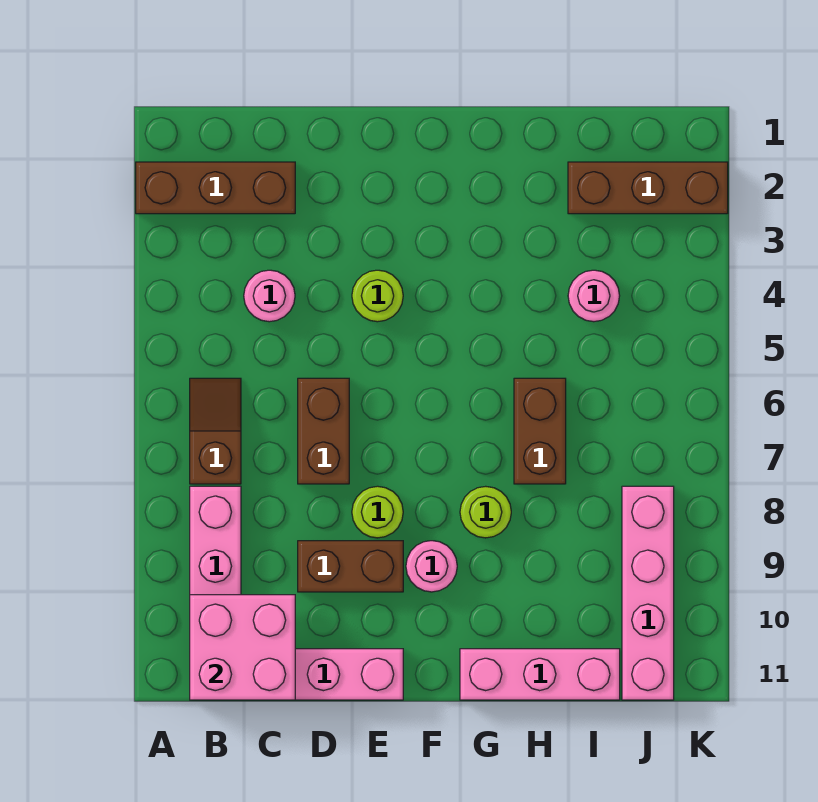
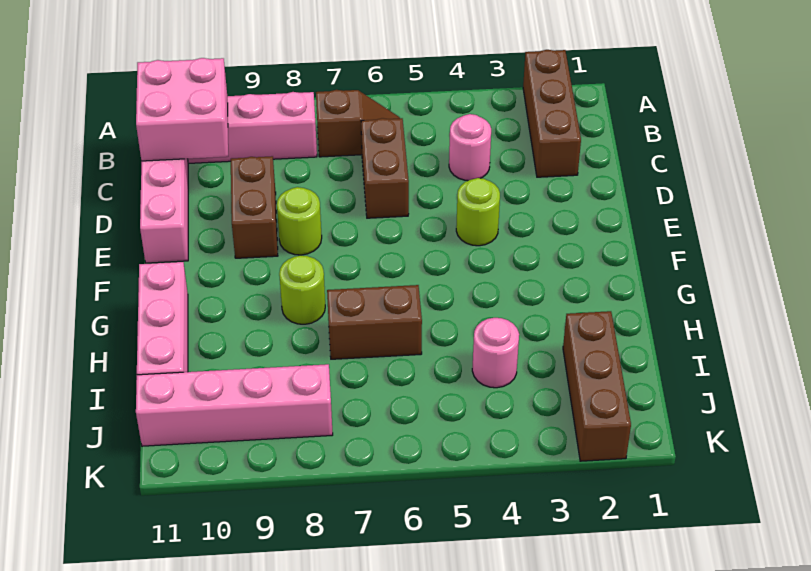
brown brick D6:D7 level 1 -> brown brick C6:D6 level 1
pink round brick F9 level 1 -> none

